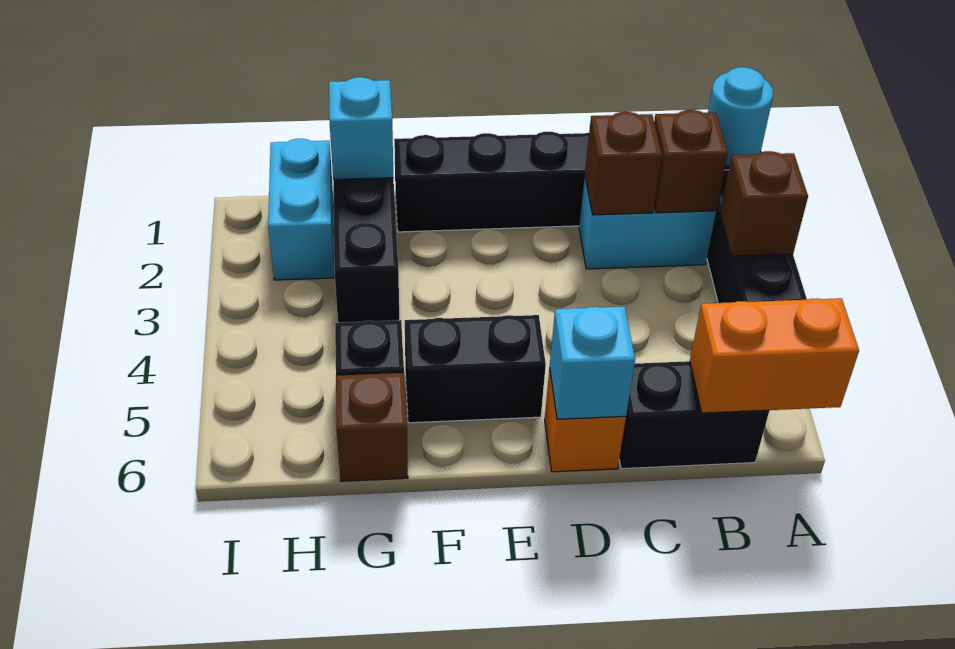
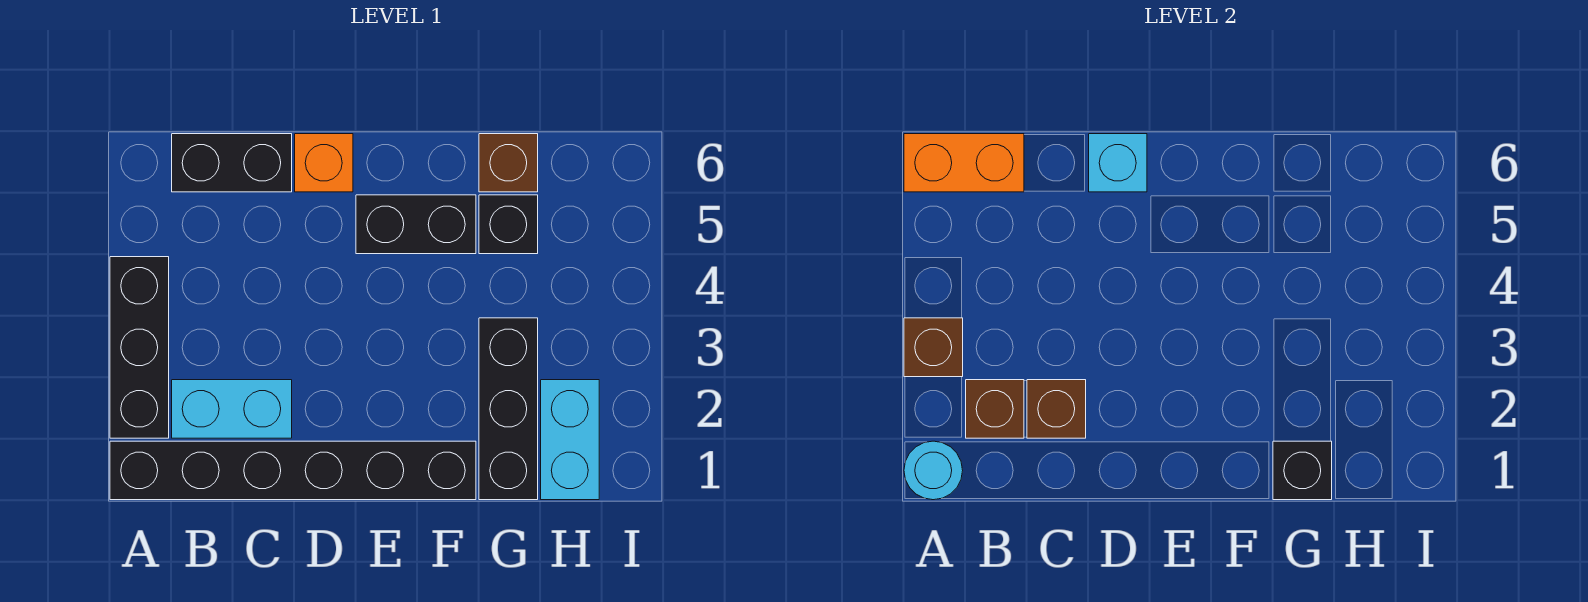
cyan brick G1 level 2 -> black brick G1 level 2

